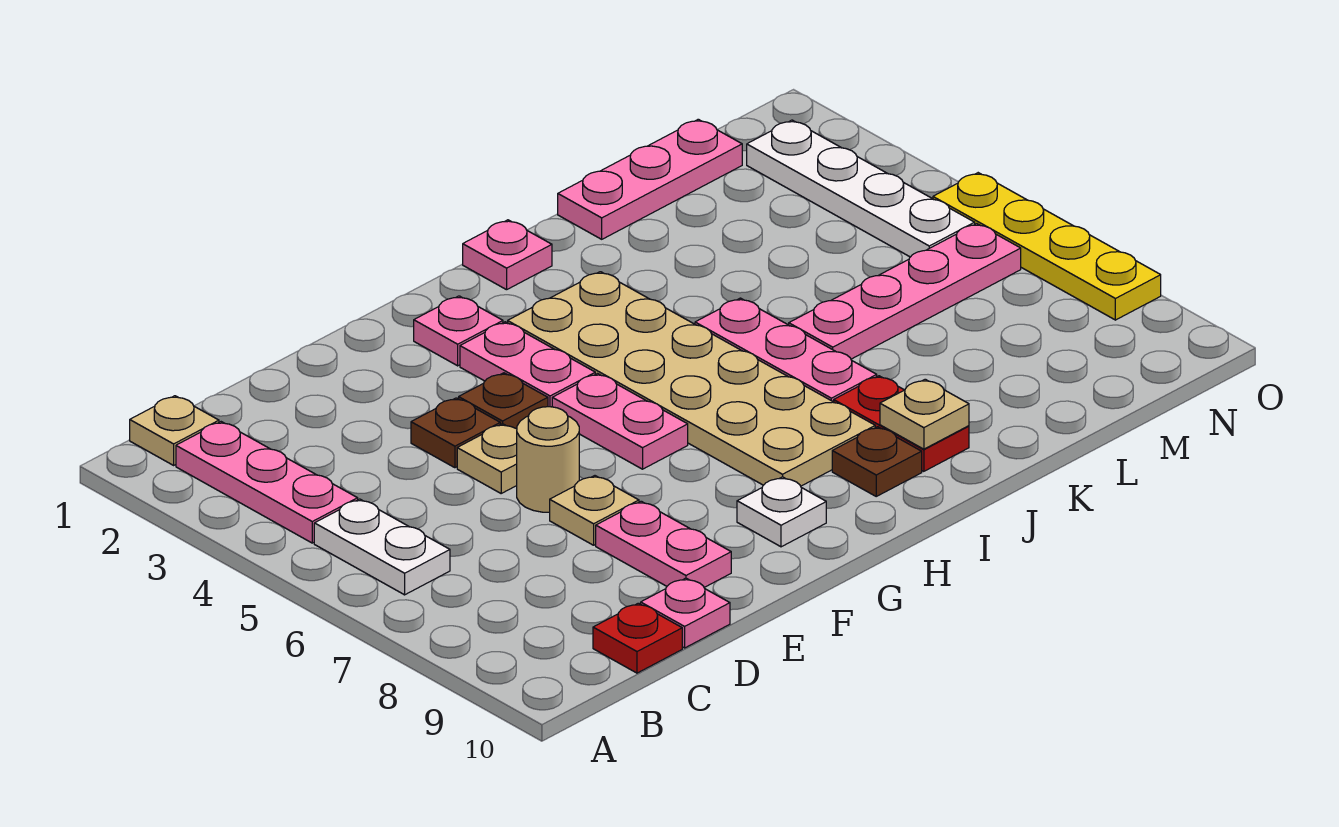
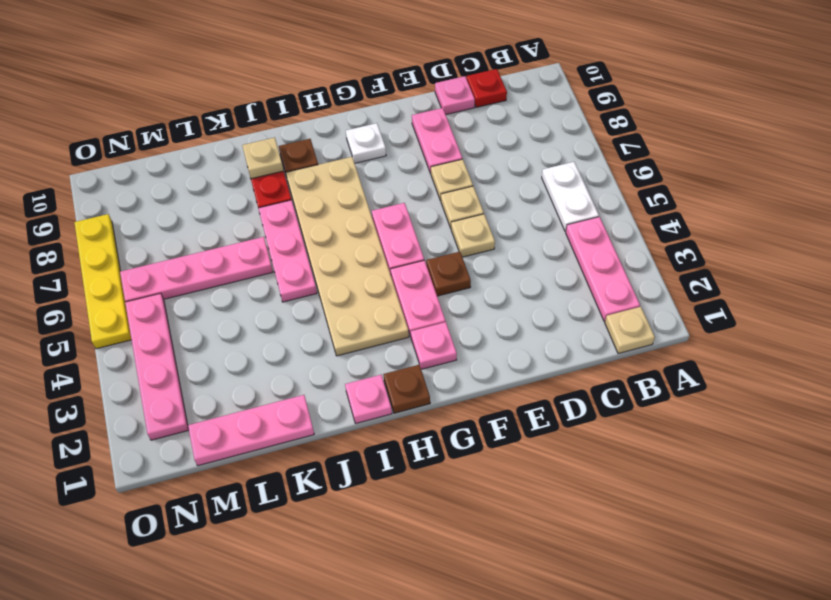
brown plate E4 level 1 -> brown plate H1 level 1
tan round brick E6 level 1 -> tan plate E6 level 1
white plate N2:N5 level 1 -> pink plate N2:N5 level 1

